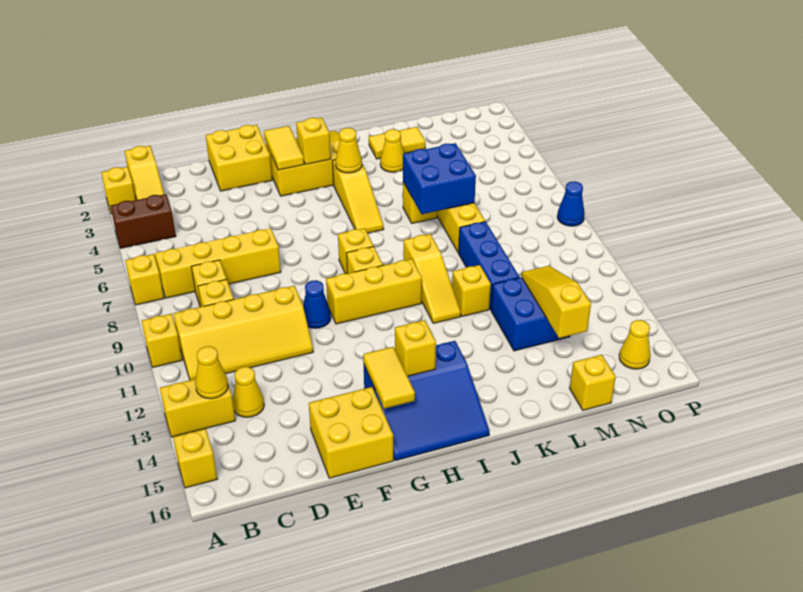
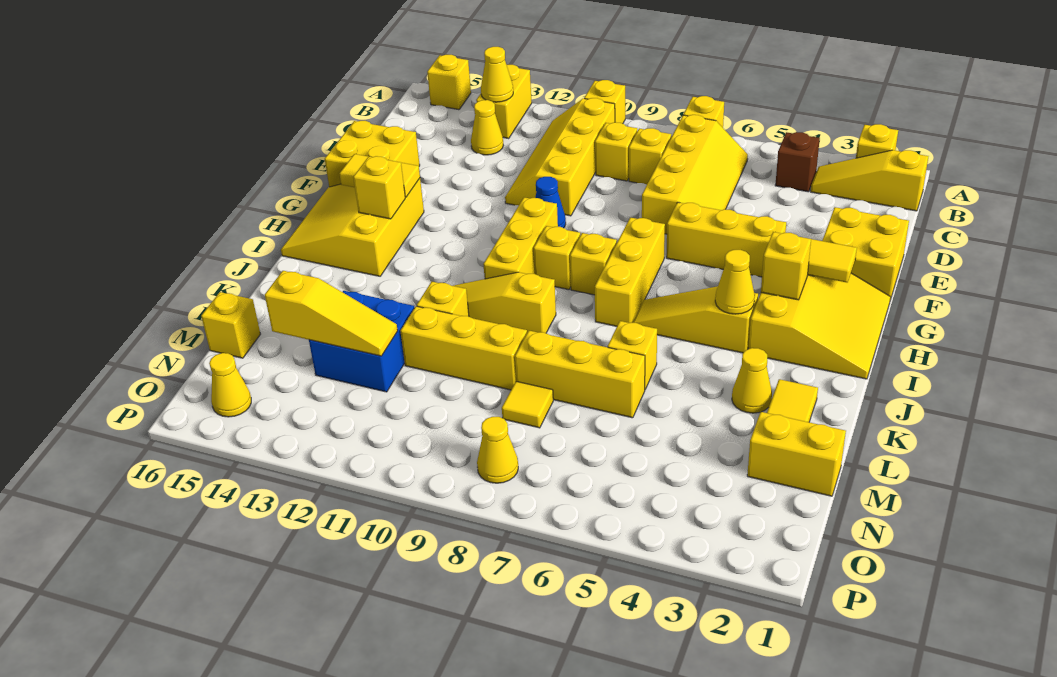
brown brick A4:B4 level 1 -> brown brick B4 level 1
none -> yellow brick F4:F6 level 1
none -> yellow brick G7:I7 level 1
blue slope G14:I16 level 1 top 14 -> yellow slope G14:I16 level 1 top 14
blue brick K6:L7 level 2 -> none
blue brick L9:L11 level 1 -> yellow brick L9:L11 level 1
none -> yellow brick M1:M2 level 1
none -> yellow tile M8 level 1
none -> yellow cone O8 level 1
blue cone P8 level 1 -> none

